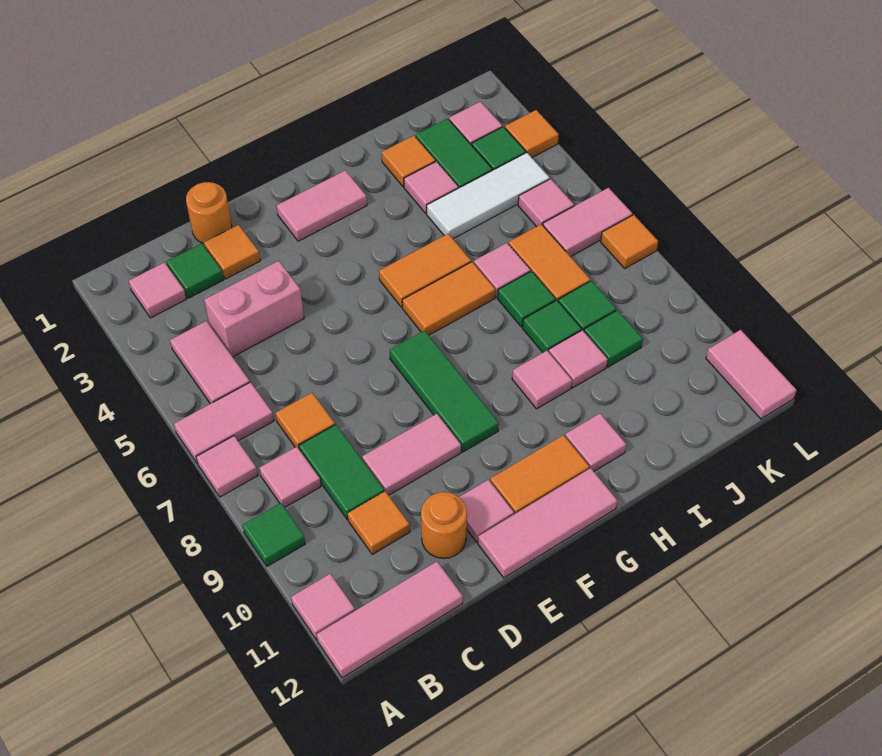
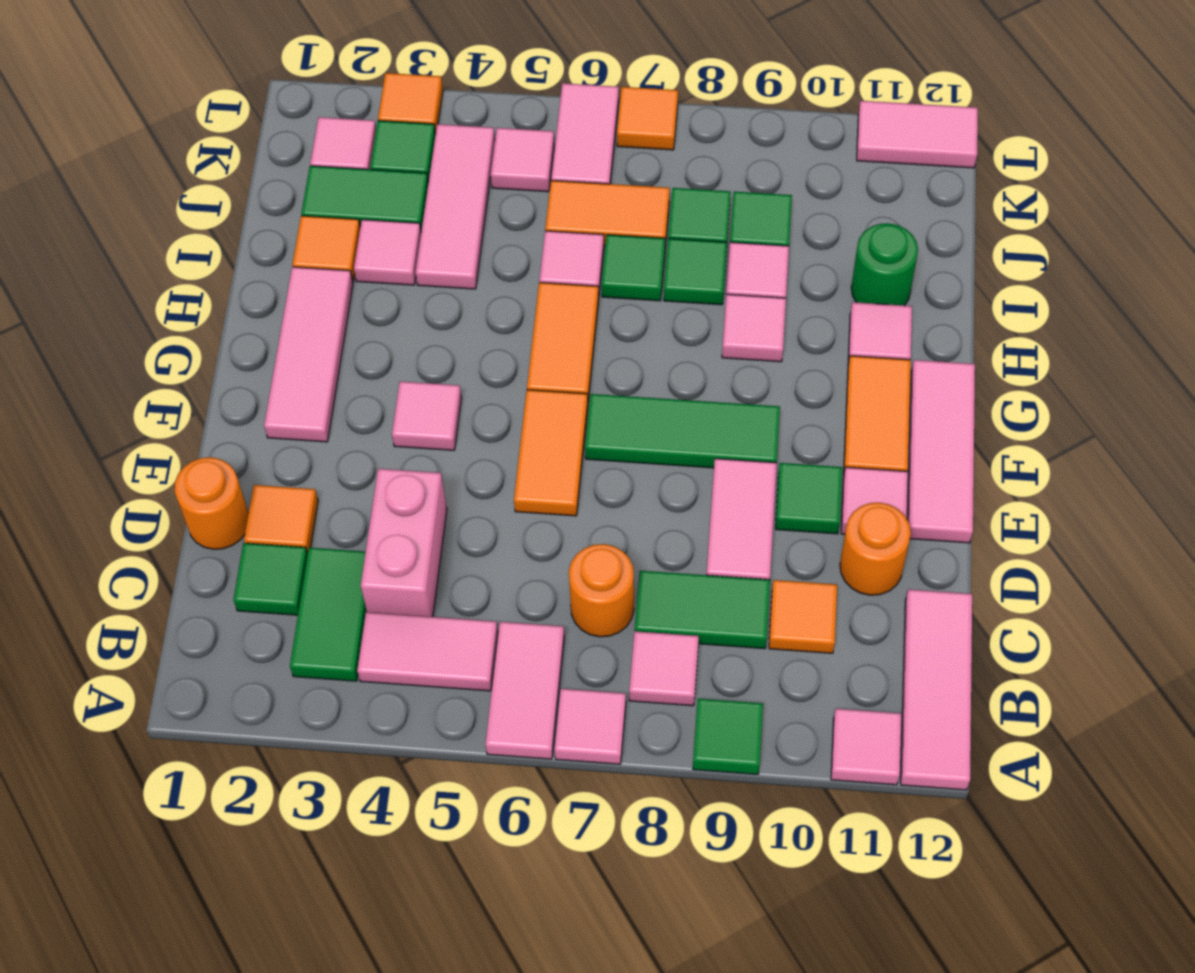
pink tile B2 level 1 -> pink tile F4 level 1
none -> green tile B3:C3 level 1
orange tile C7 level 1 -> orange round brick C7 level 1
none -> green tile E10 level 1
pink tile F2:G2 level 1 -> pink tile F2:H2 level 1
orange tile G5:H5 level 1 -> orange tile E6:F6 level 1
white tile I4:K4 level 1 -> pink tile I4:K4 level 1
none -> green round brick I11 level 1

